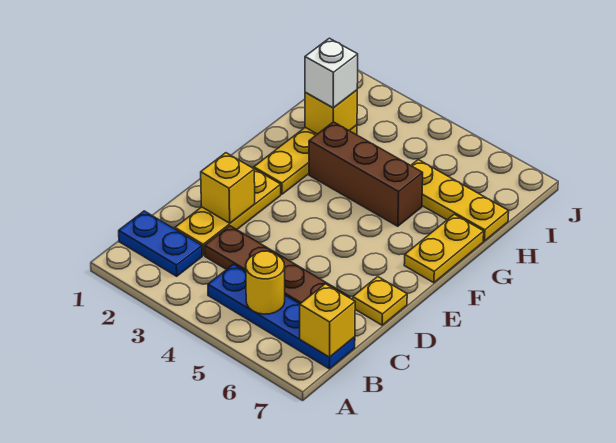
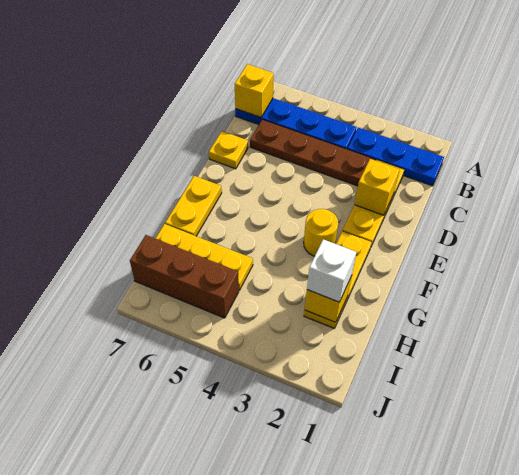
blue plate B1:B2 level 1 -> blue plate B1:B3 level 1
yellow round brick B5 level 2 -> yellow round brick F3 level 1
brown brick G3:G5 level 1 -> brown brick I5:I7 level 1

